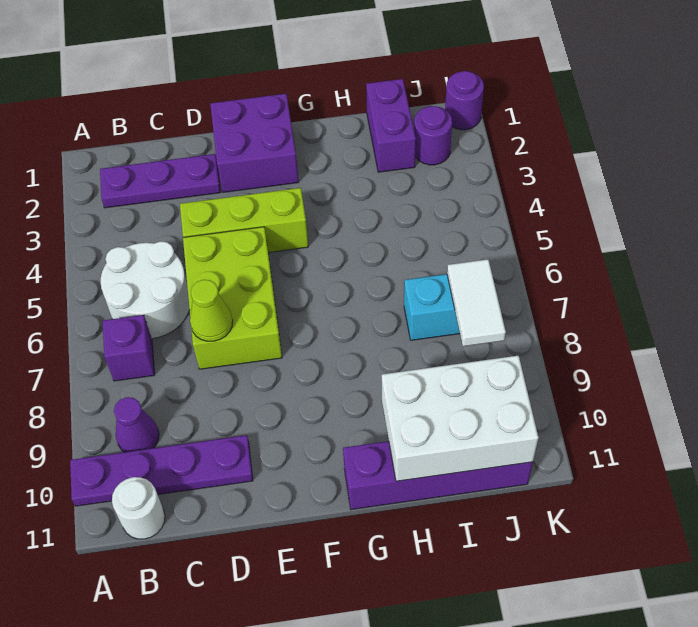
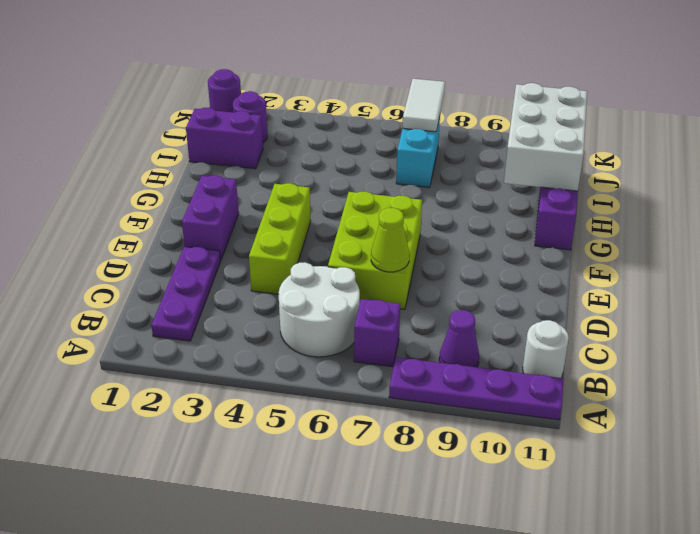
purple plate A10:D10 level 1 -> purple plate A8:A11 level 1
lime brick D5:E7 level 1 -> lime brick D6:F7 level 1
purple brick E1:F2 level 1 -> purple brick E2:F2 level 1
white tile J7:J8 level 2 -> white tile J7:K7 level 2

